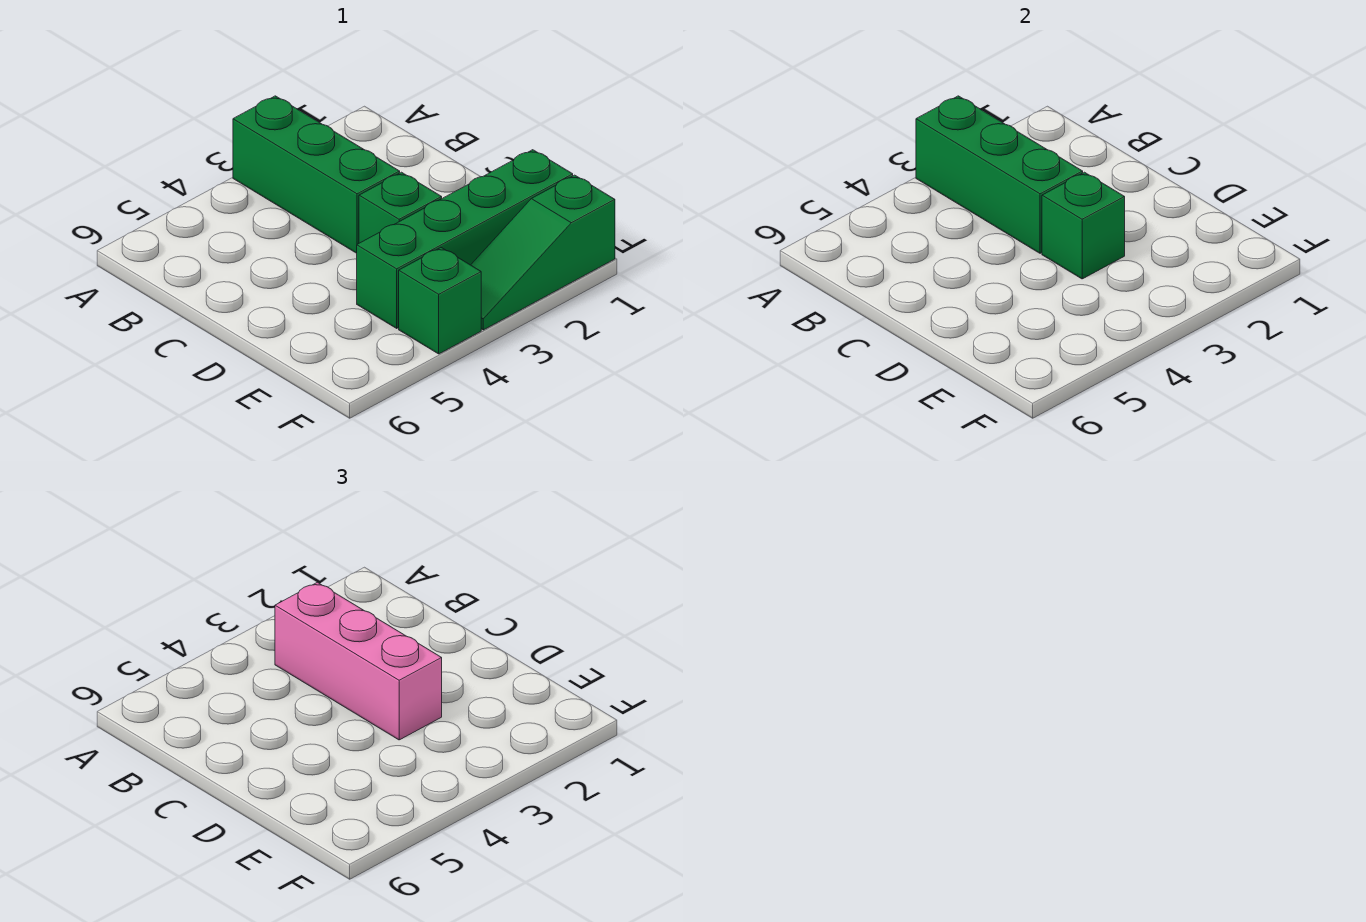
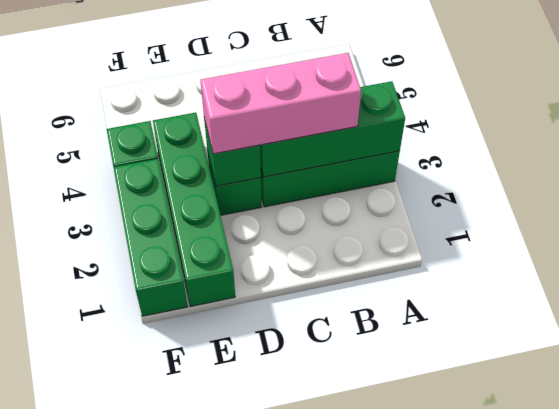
green slope F1:F3 level 1 top 1 -> green brick F1:F3 level 1

